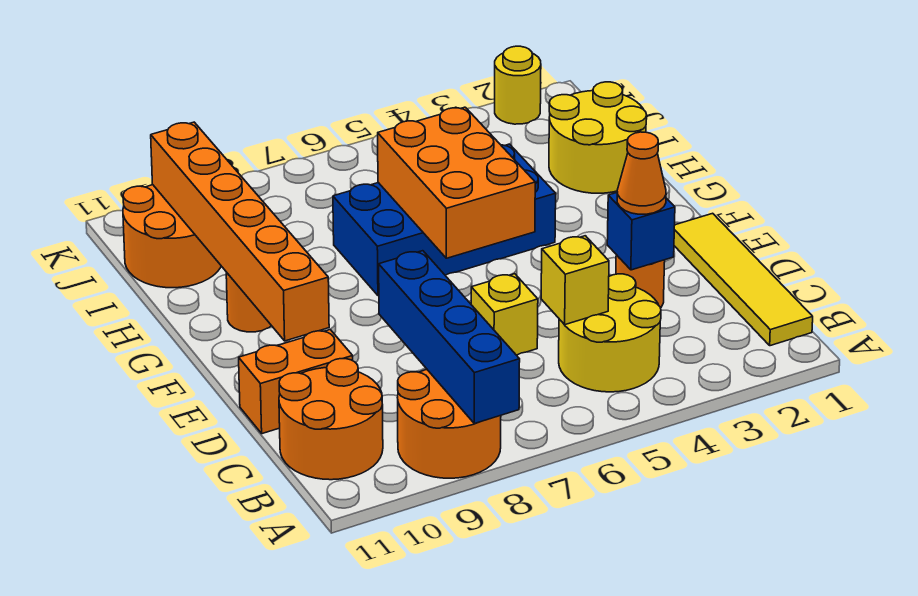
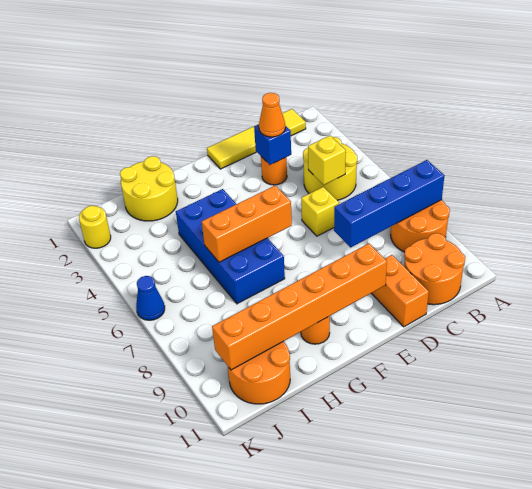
orange brick F5:H6 level 2 -> orange brick F6:H6 level 2
none -> blue cone K6 level 1

